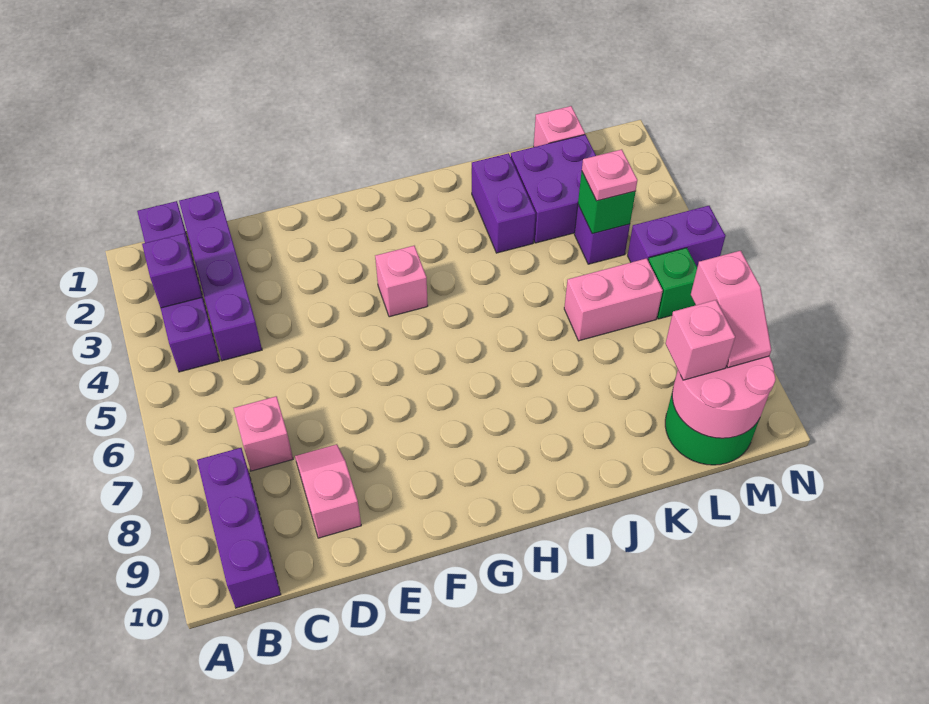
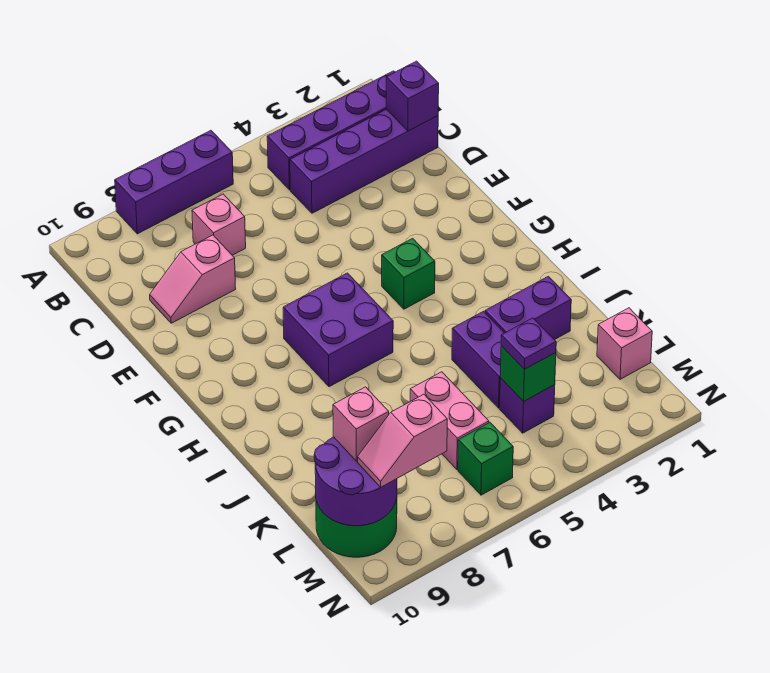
purple brick B3 level 2 -> purple brick C1 level 2
purple brick B8:B10 level 1 -> purple brick A6:A8 level 1
pink slope D8:D9 level 1 top 9 -> pink slope D8:D9 level 1 top 8
pink brick G4 level 1 -> green brick G4 level 1
purple brick K2:L3 level 1 -> purple brick G6:H7 level 1
pink plate L4 level 3 -> purple plate L4 level 3
pink round brick L9:M10 level 2 -> purple round brick L9:M10 level 2
purple brick M5:N5 level 1 -> purple brick J4:K4 level 1

